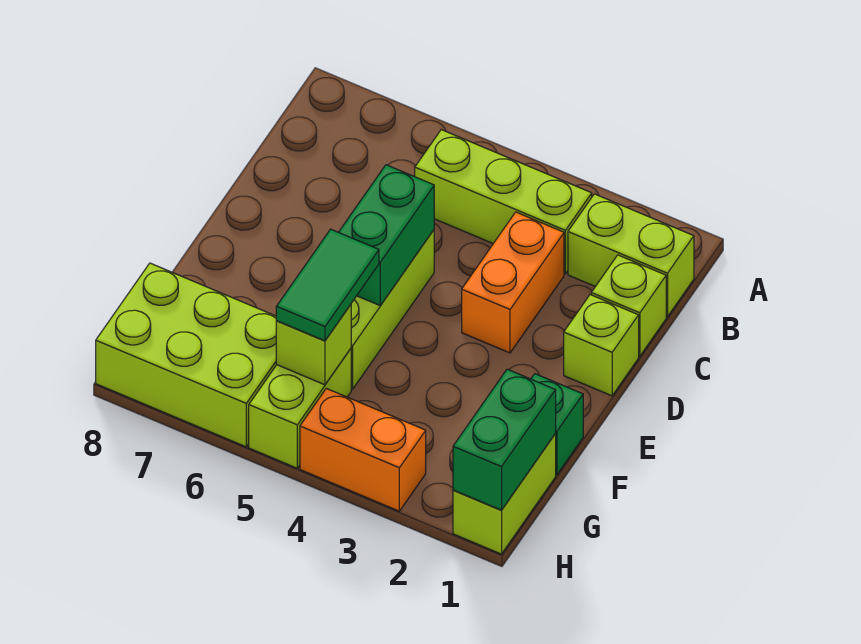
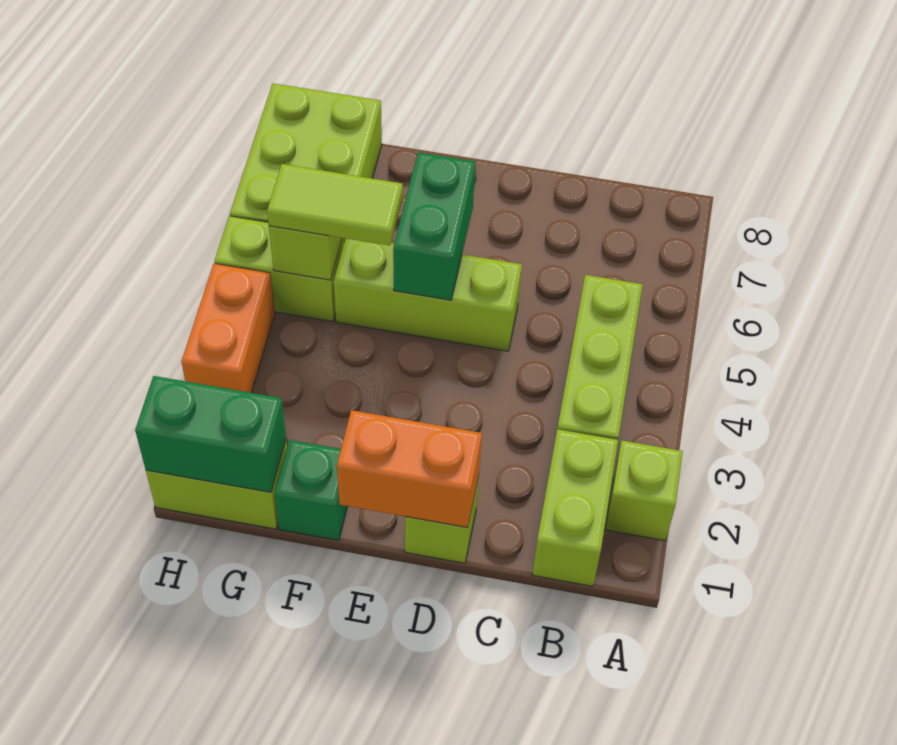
lime brick C1 level 1 -> lime brick A2 level 1
orange brick C3:D3 level 1 -> orange brick D1:E1 level 2
green brick D5:E5 level 2 -> green brick E5:E6 level 2
green tile F5:G5 level 3 -> lime tile F5:G5 level 3

